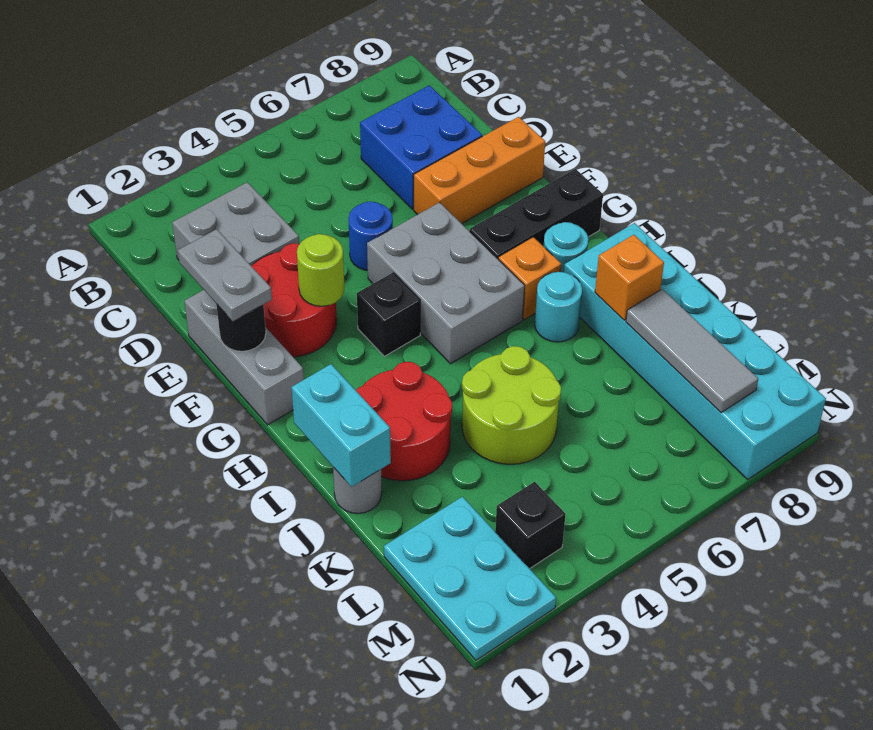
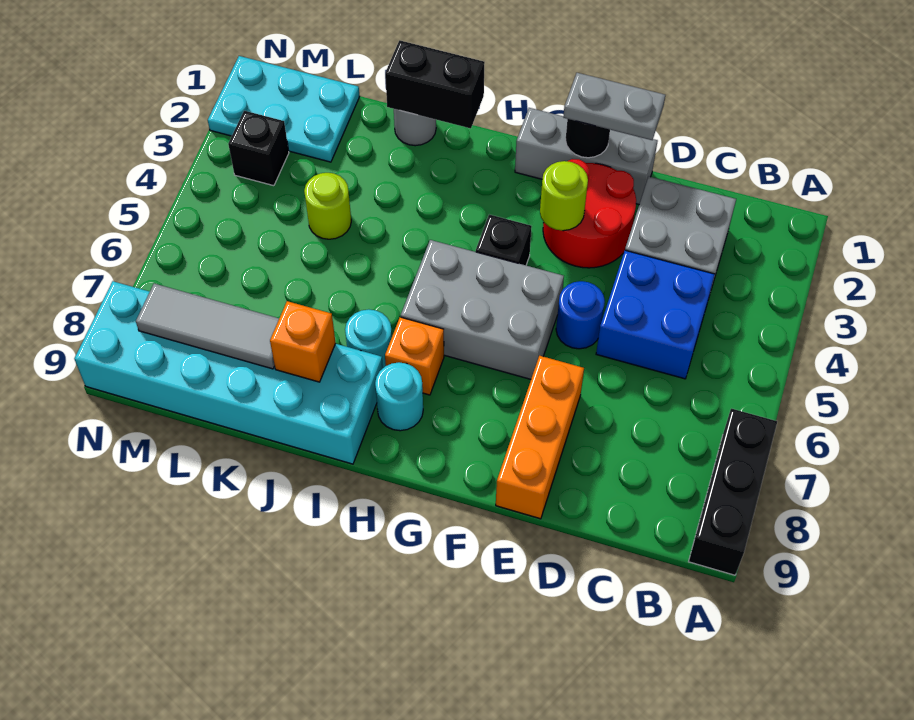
blue brick C7:D8 level 1 -> blue brick C4:D5 level 1
black brick G7:G9 level 1 -> black brick A7:A9 level 1
cyan brick I1:J1 level 2 -> black brick I1:J1 level 2
red round brick I2:J3 level 1 -> none
lime round brick J4:K5 level 1 -> lime round brick K4 level 1

